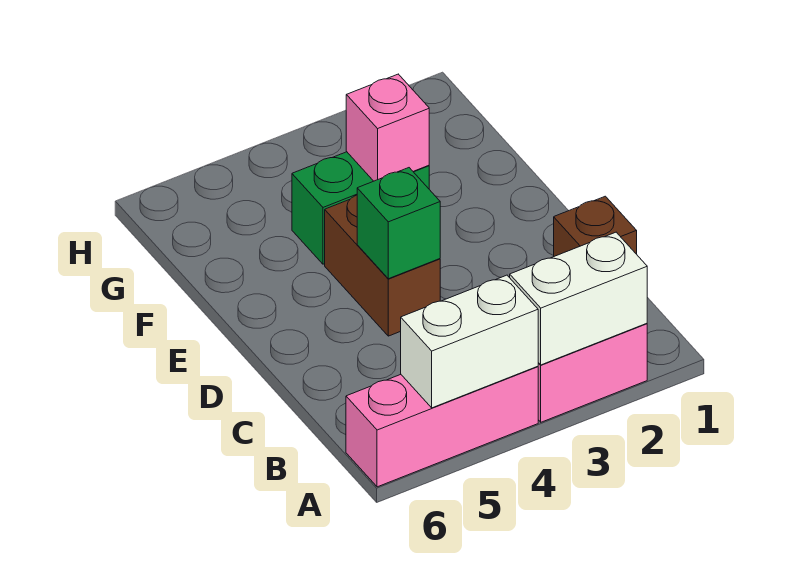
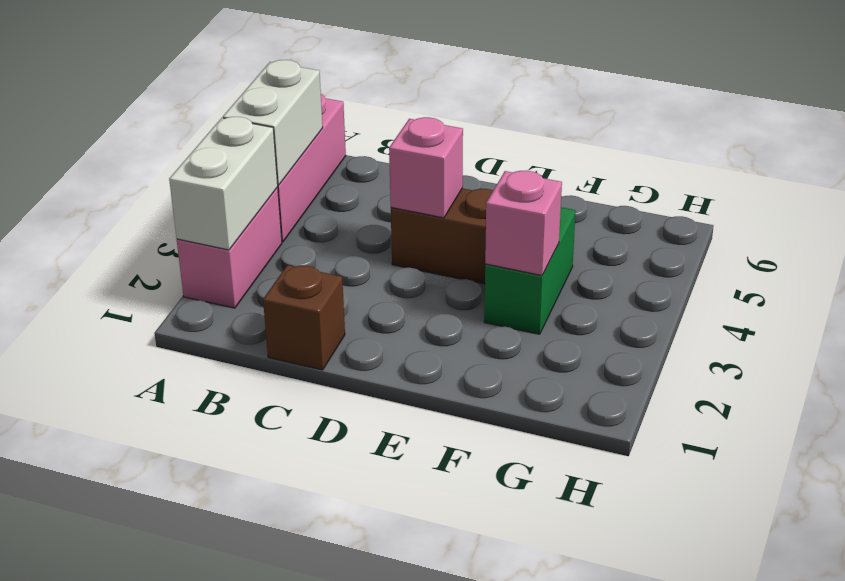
green brick D4 level 2 -> pink brick D4 level 2

